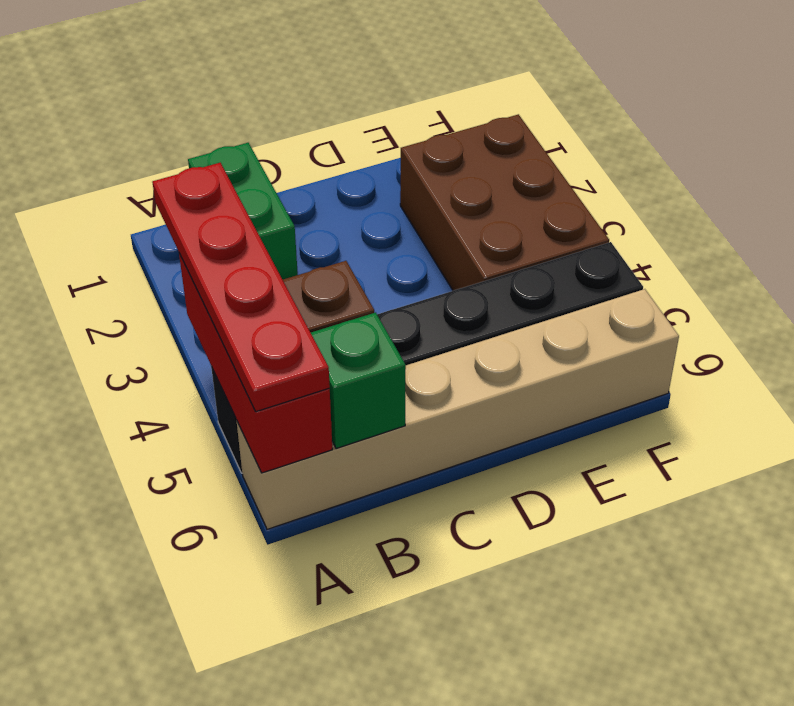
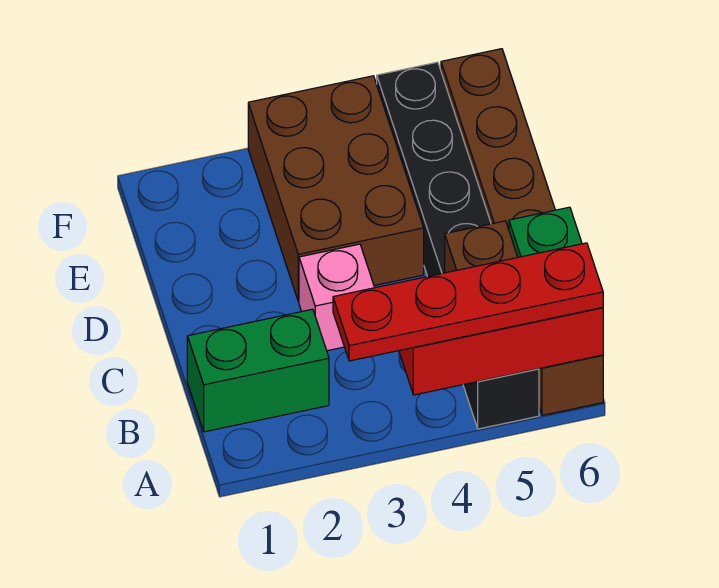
tan brick A6:F6 level 1 -> brown brick A6:F6 level 1
none -> pink brick C3 level 1
brown brick E2:F4 level 1 -> brown brick D3:F4 level 1

